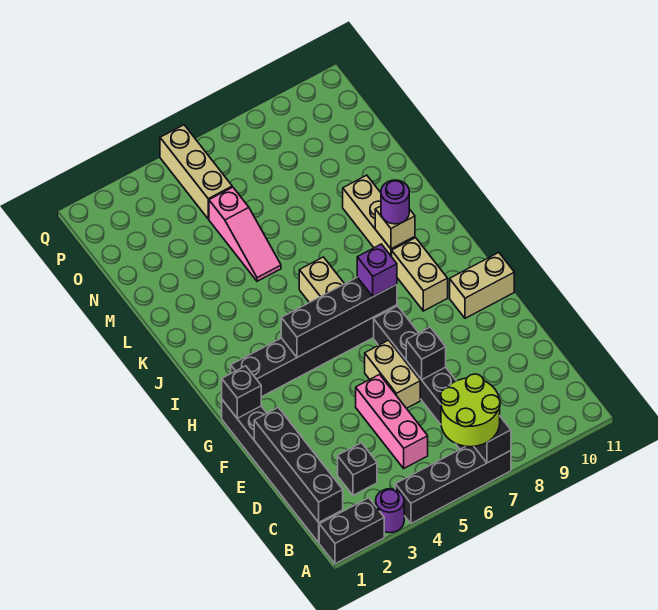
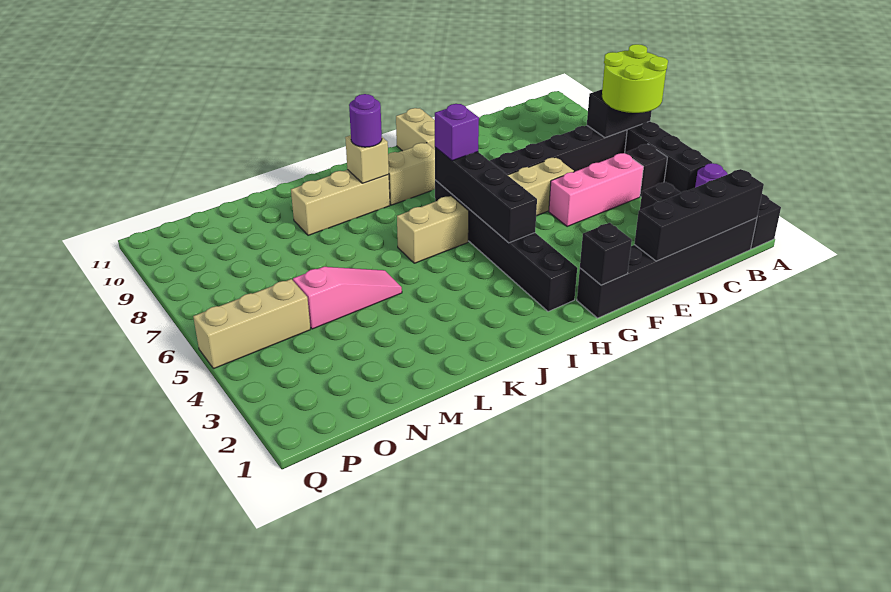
black brick E7 level 2 -> black brick B5 level 1

